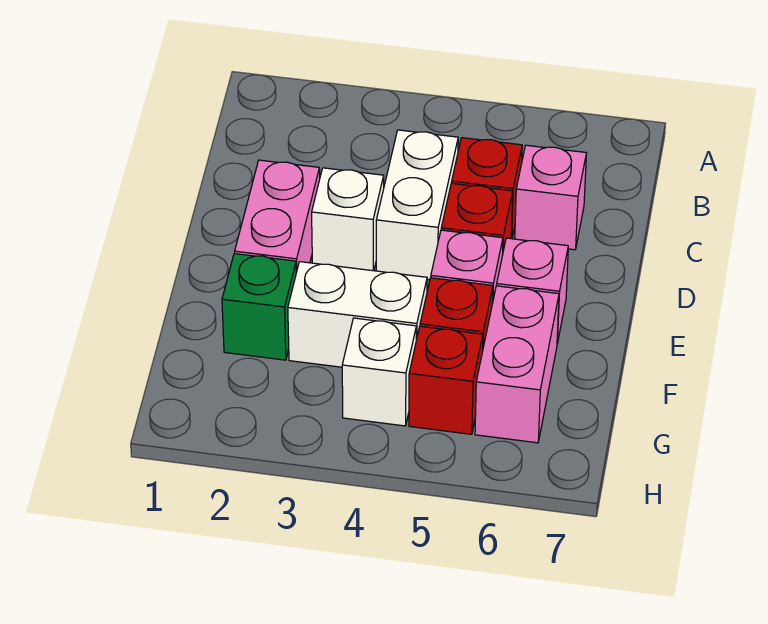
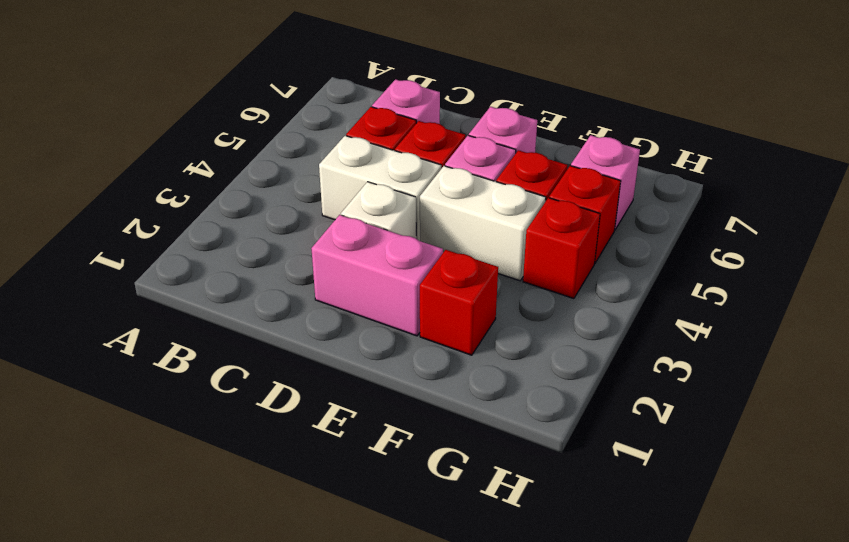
green brick F2 level 1 -> red brick F2 level 1
white brick F3:F4 level 1 -> white brick E4:F4 level 1
pink brick F6:G6 level 1 -> pink brick G6 level 1
white brick G4 level 1 -> red brick G4 level 1

